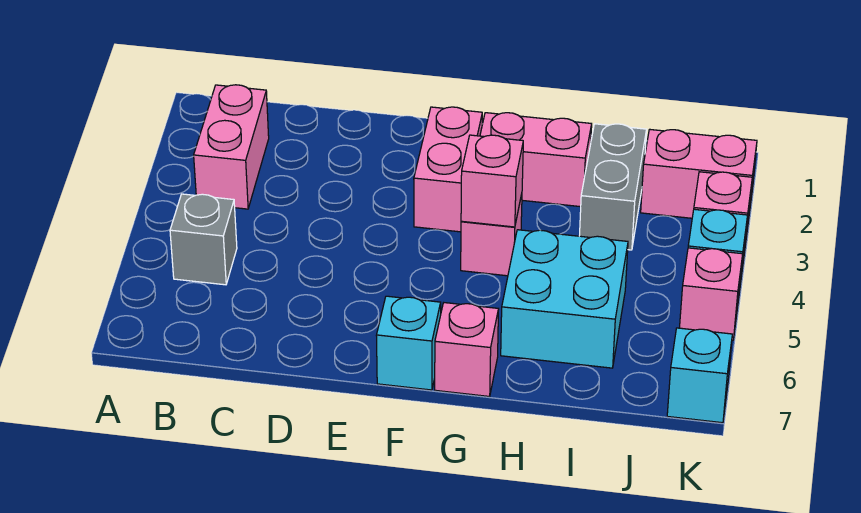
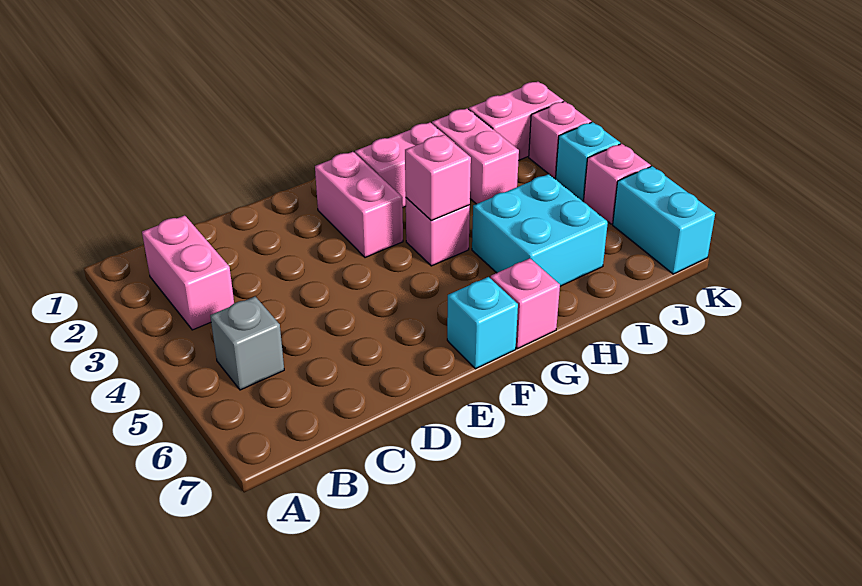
grey brick I2:I3 level 1 -> pink brick I2:I3 level 1
cyan brick K7 level 1 -> cyan brick K6:K7 level 1

